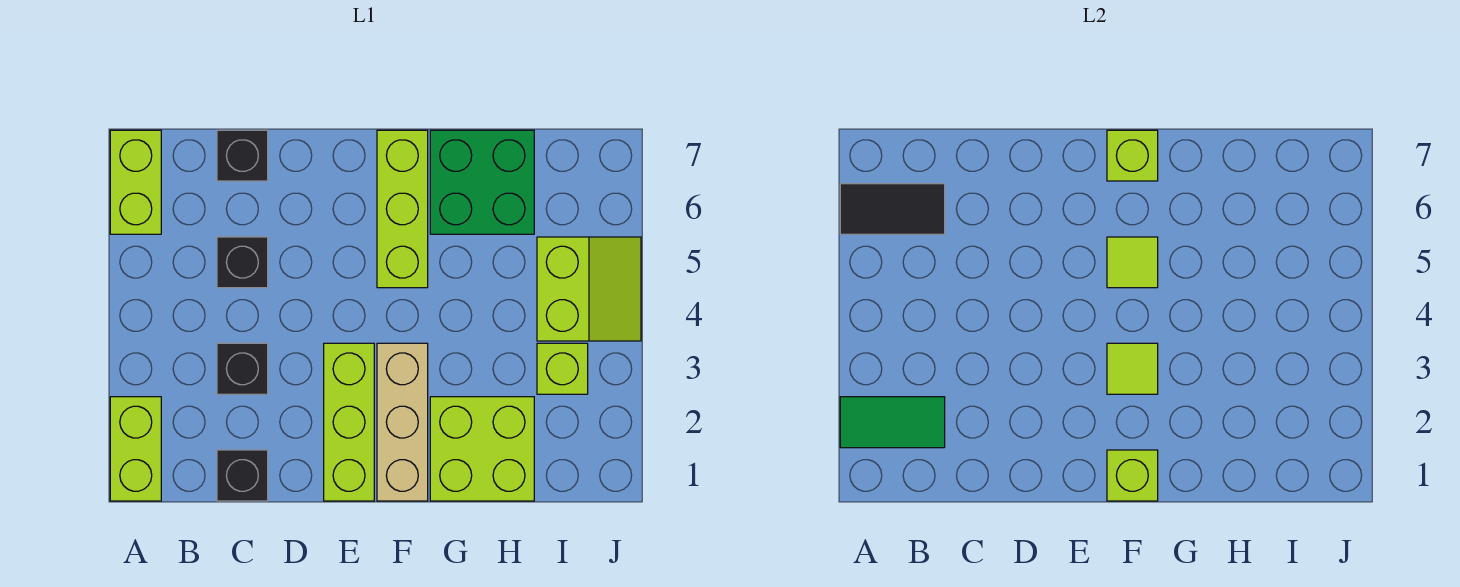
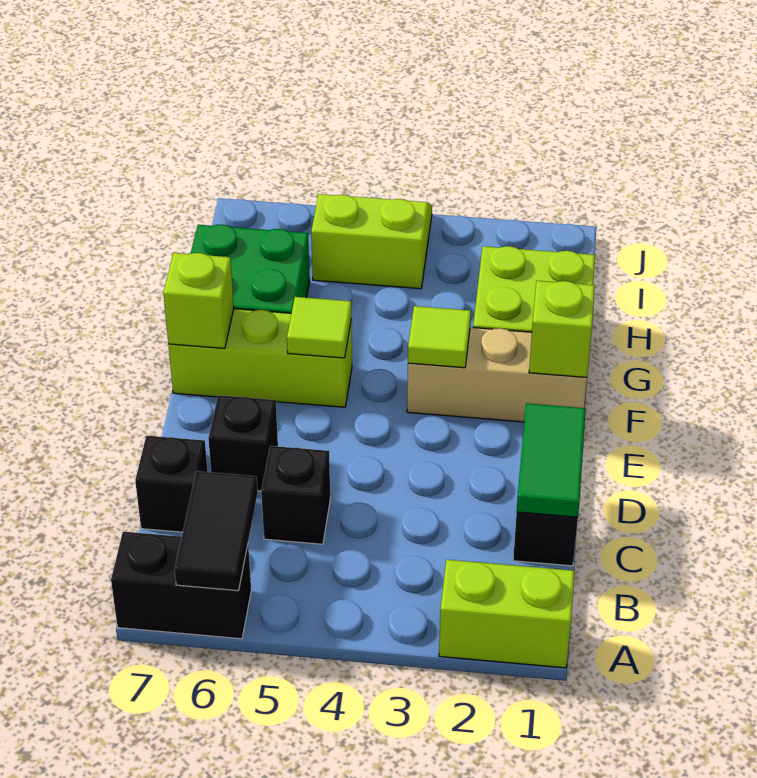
green tile A2:B2 level 2 -> green tile C1:D1 level 2
lime brick A6:A7 level 1 -> black brick A6:A7 level 1
black brick C3 level 1 -> black brick D6 level 1
lime brick E1:E3 level 1 -> none
lime brick I3 level 1 -> none

